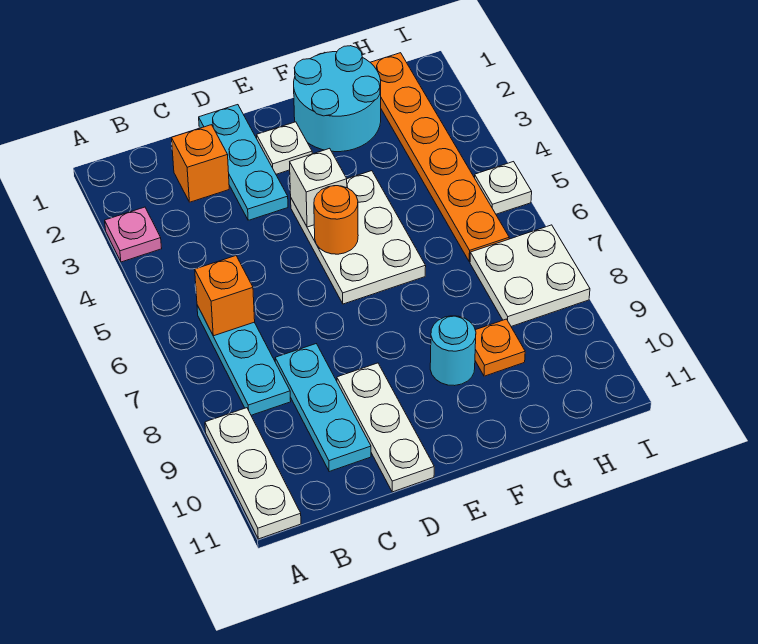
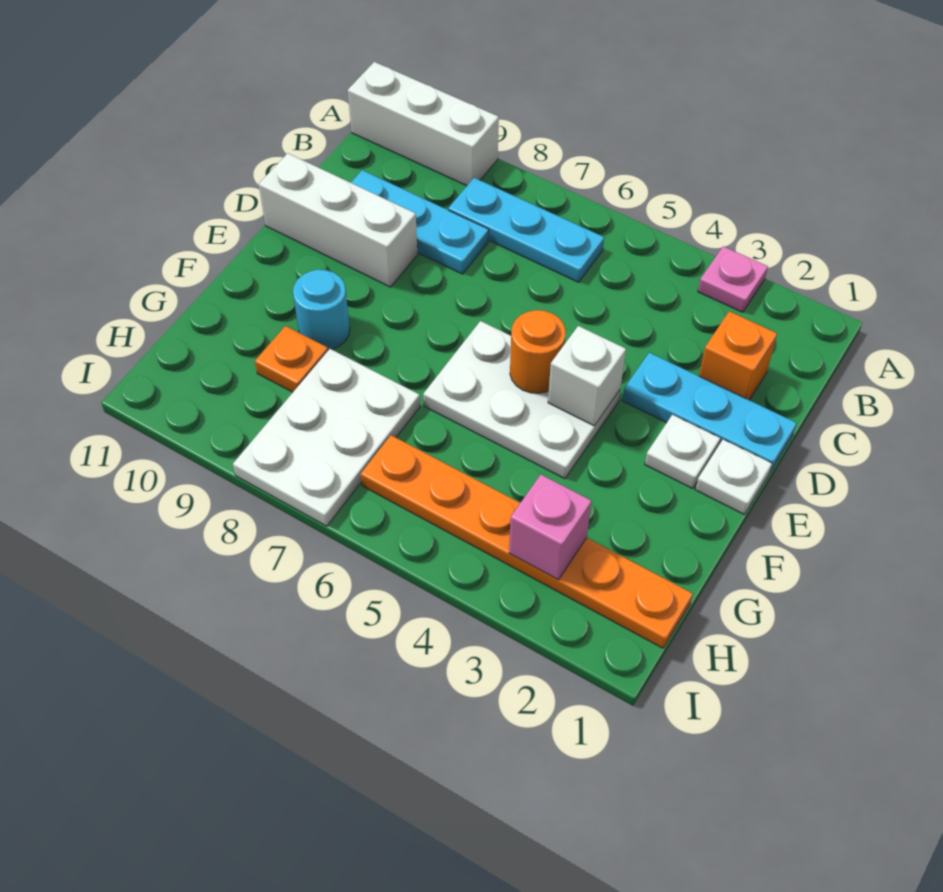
white plate A9:A11 level 1 -> white brick A9:A11 level 1
orange brick B6 level 2 -> none
white plate D9:D11 level 1 -> white brick D9:D11 level 1
cyan round brick F1:G2 level 1 -> none
none -> pink brick H3 level 2
white plate H7:I8 level 1 -> white plate G7:I8 level 1
white plate I5 level 1 -> white plate E1 level 1

